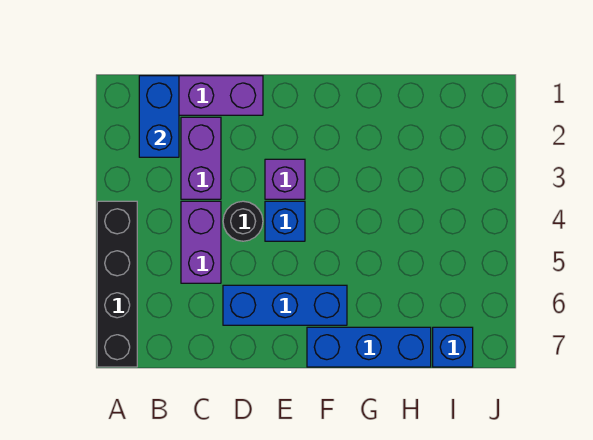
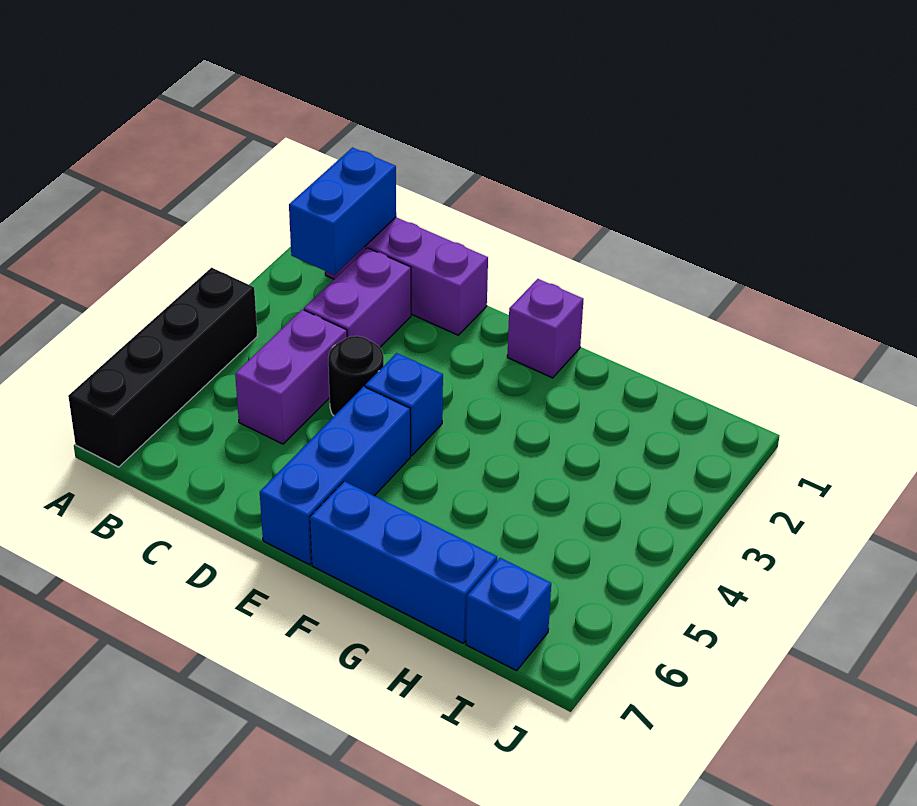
blue brick D6:F6 level 1 -> blue brick E5:E7 level 1
purple brick E3 level 1 -> purple brick F1 level 1

